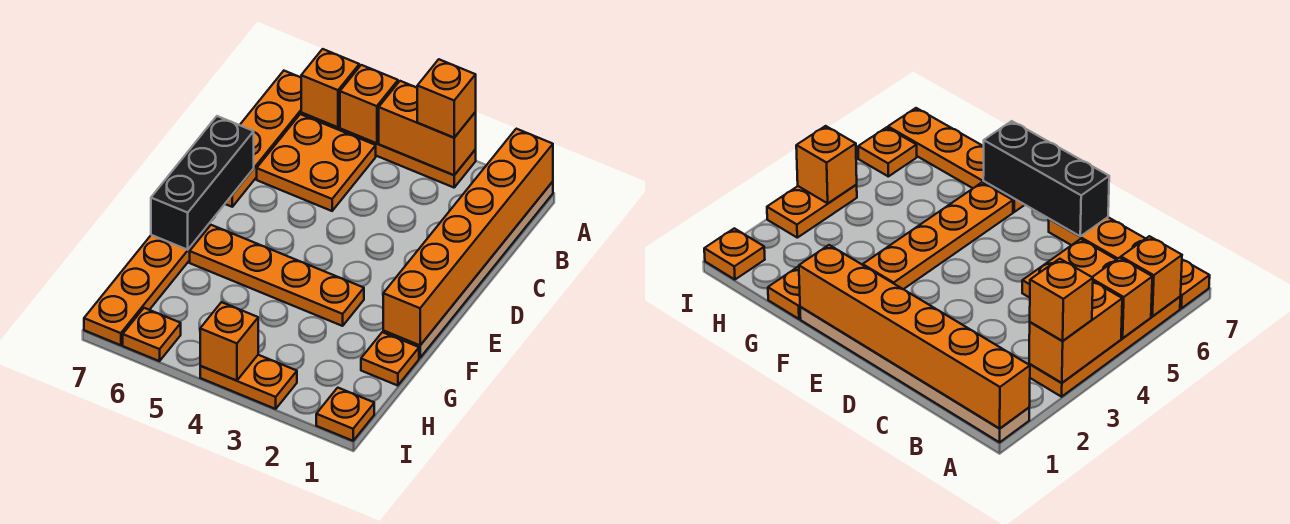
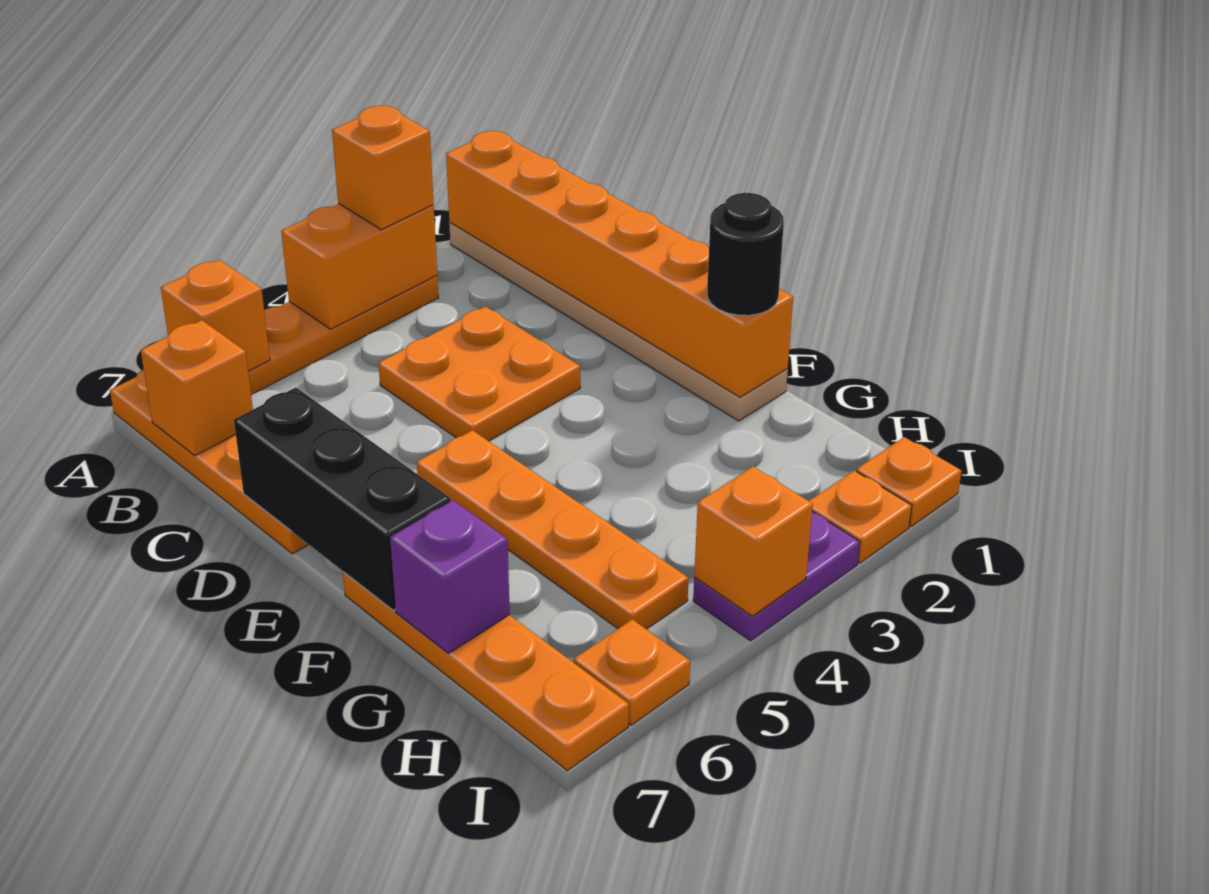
orange brick A5 level 2 -> orange brick B7 level 2
orange plate B5:C6 level 1 -> orange plate C3:D4 level 1
none -> black round brick F1 level 3
orange plate F3:F6 level 1 -> orange plate E5:H5 level 1
orange plate G1 level 1 -> orange plate I2 level 1
none -> purple brick G7 level 2
orange plate I3:I4 level 1 -> purple plate I3:I4 level 1

